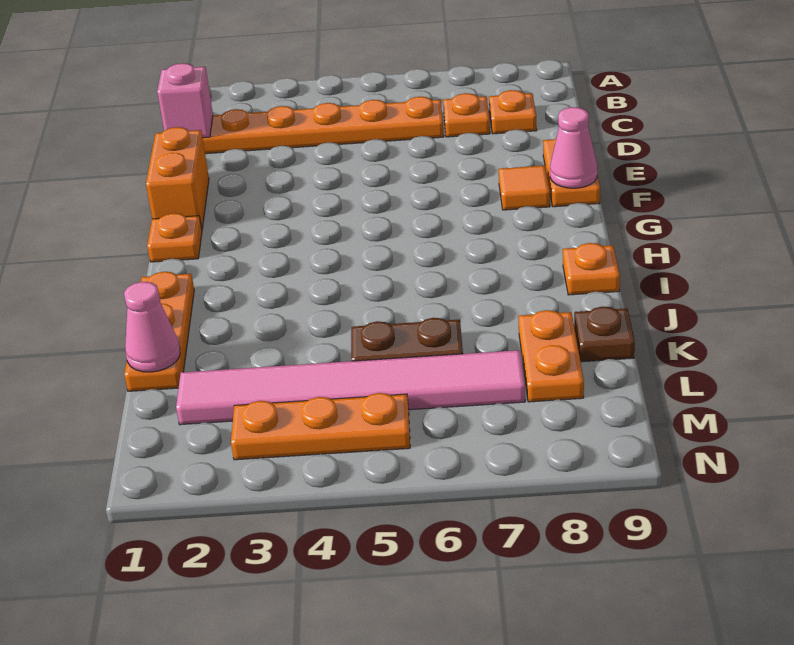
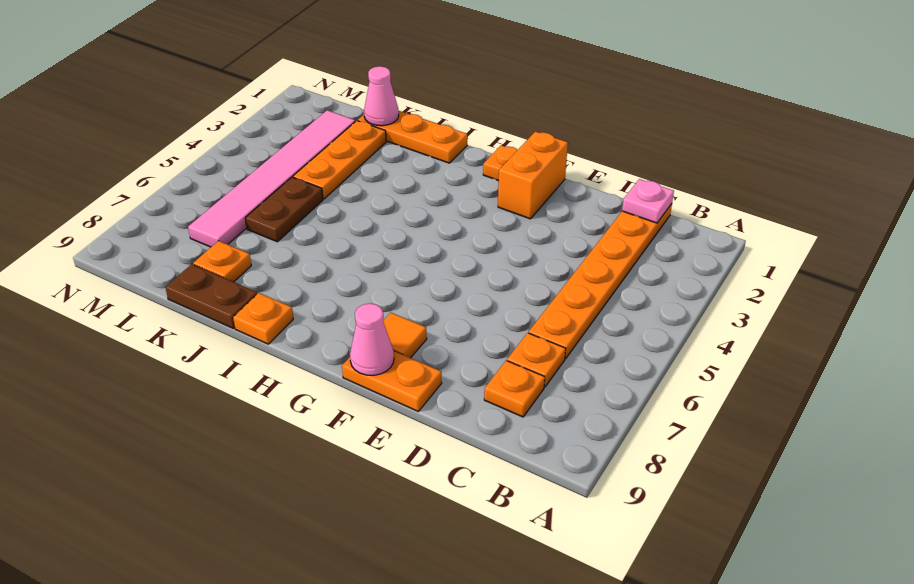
pink brick C1 level 2 -> pink plate C1 level 2
orange brick E1:F1 level 1 -> orange brick F1:F2 level 1
orange plate K8:L8 level 1 -> orange plate K8 level 1
brown plate K9 level 1 -> brown plate J9:K9 level 1
orange plate M3:M5 level 1 -> orange plate K2:K4 level 1

